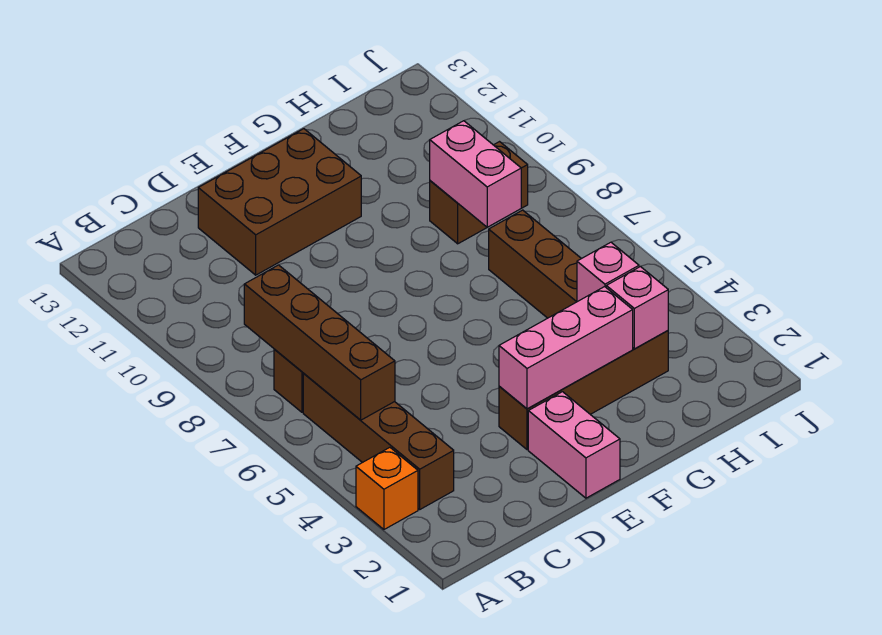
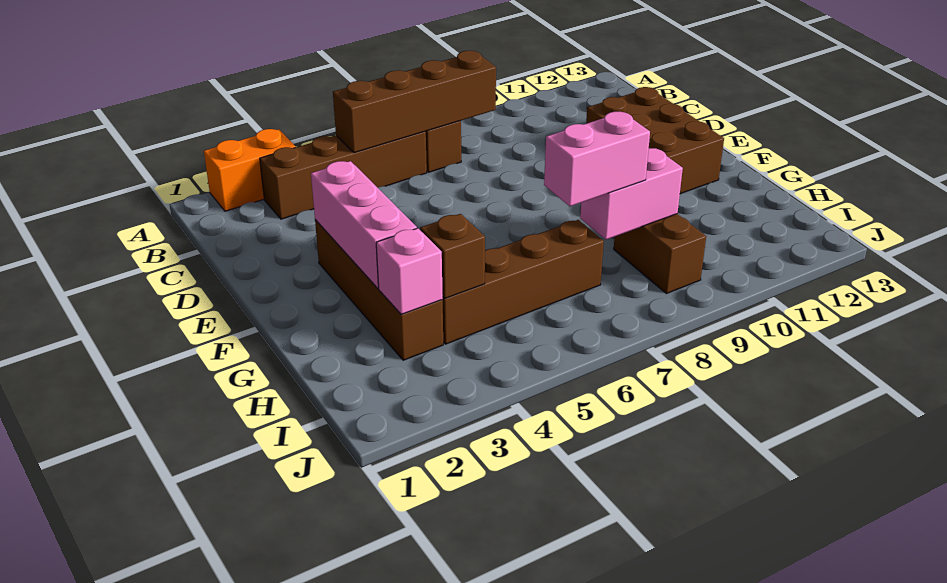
orange brick A3 level 1 -> orange brick A2:A3 level 1
pink brick E1:E2 level 1 -> pink brick H7:H8 level 3
pink brick H4 level 2 -> brown brick H4 level 2

